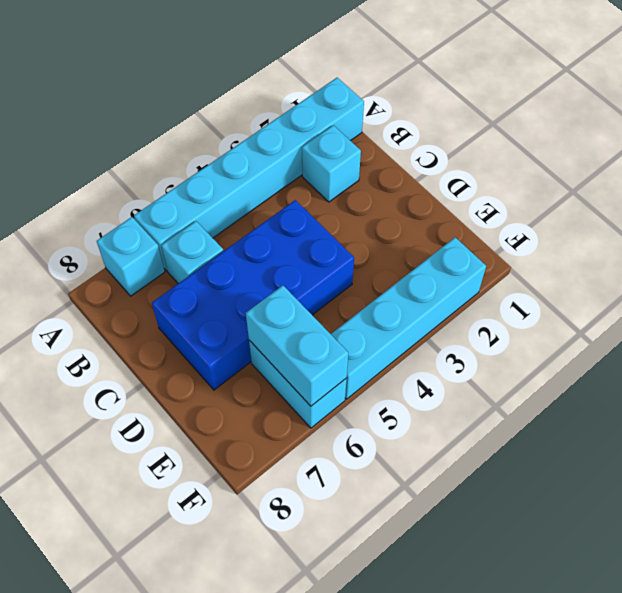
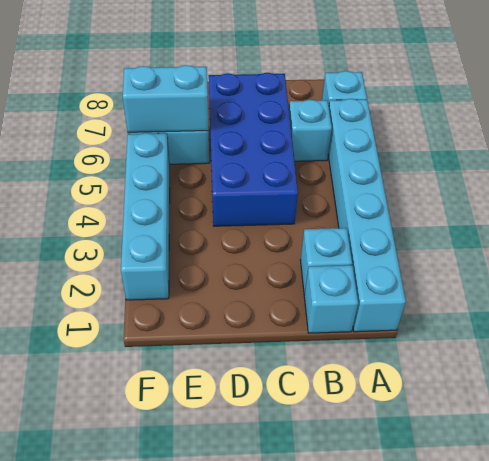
none -> cyan brick B1 level 1

